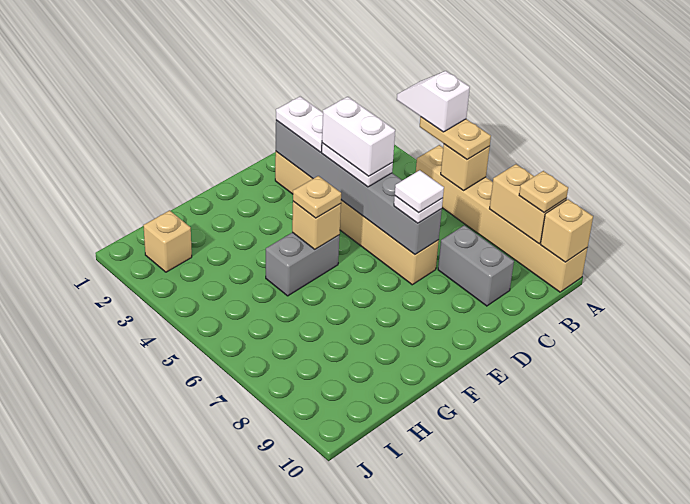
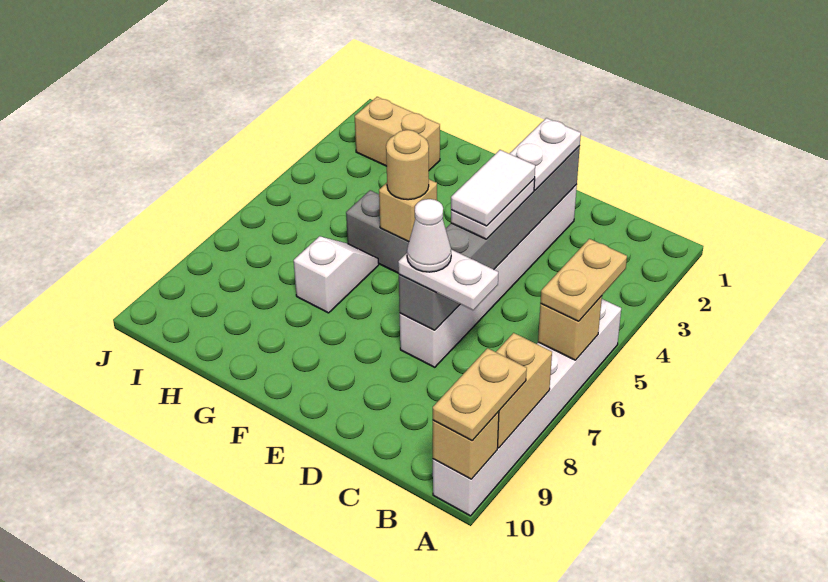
white slope A4:A5 level 4 top 5 -> white slope G6:G7 level 1 top 7
tan brick A5:A10 level 1 -> white brick A5:A10 level 1
tan plate A9 level 3 -> tan plate A9:A10 level 3
grey brick C8:C9 level 1 -> none
tan brick D2:D7 level 1 -> white brick D2:D7 level 1
white brick D4:D5 level 4 -> white tile D4:D5 level 4
white plate D7 level 3 -> white plate C7:D7 level 3
white tile D7 level 4 -> white cone D7 level 4
tan plate F5 level 3 -> tan round brick F5 level 3
tan brick I2 level 1 -> tan brick H2:I2 level 1

